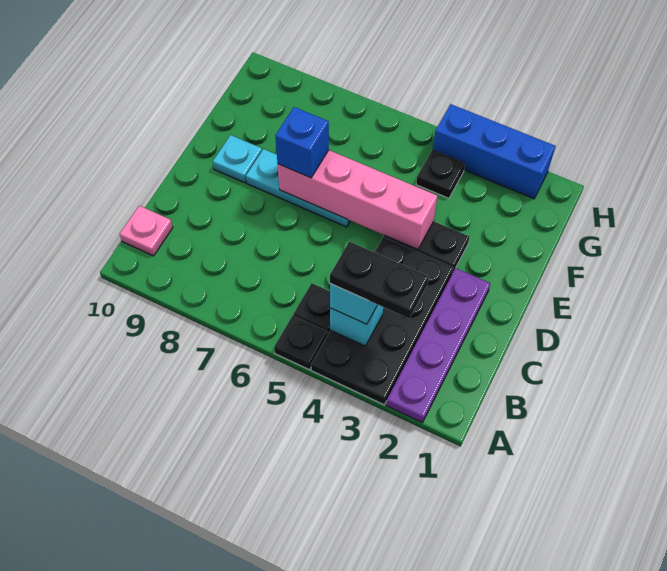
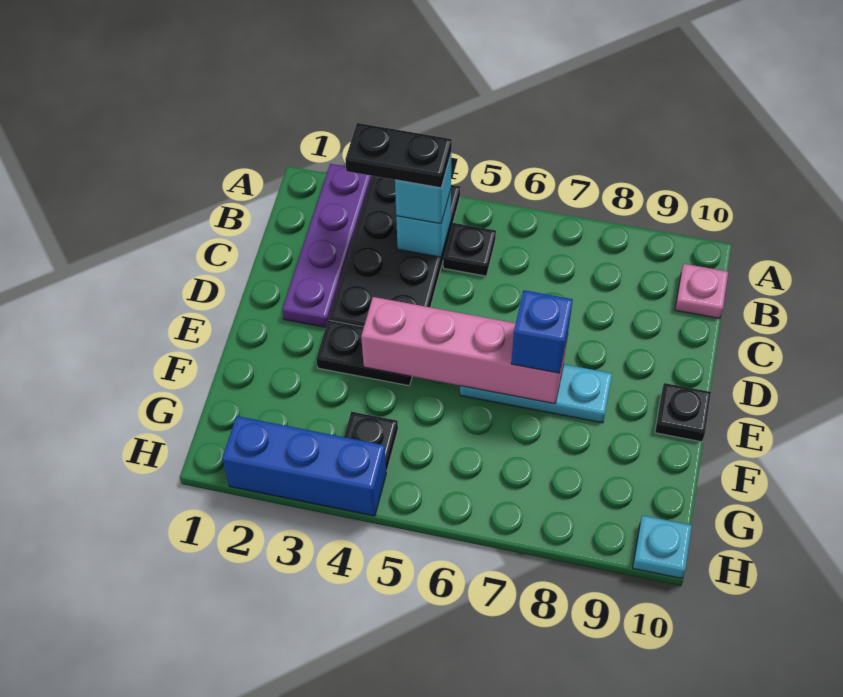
black plate A5 level 1 -> black plate E10 level 1
cyan plate E9 level 1 -> cyan plate H10 level 1

